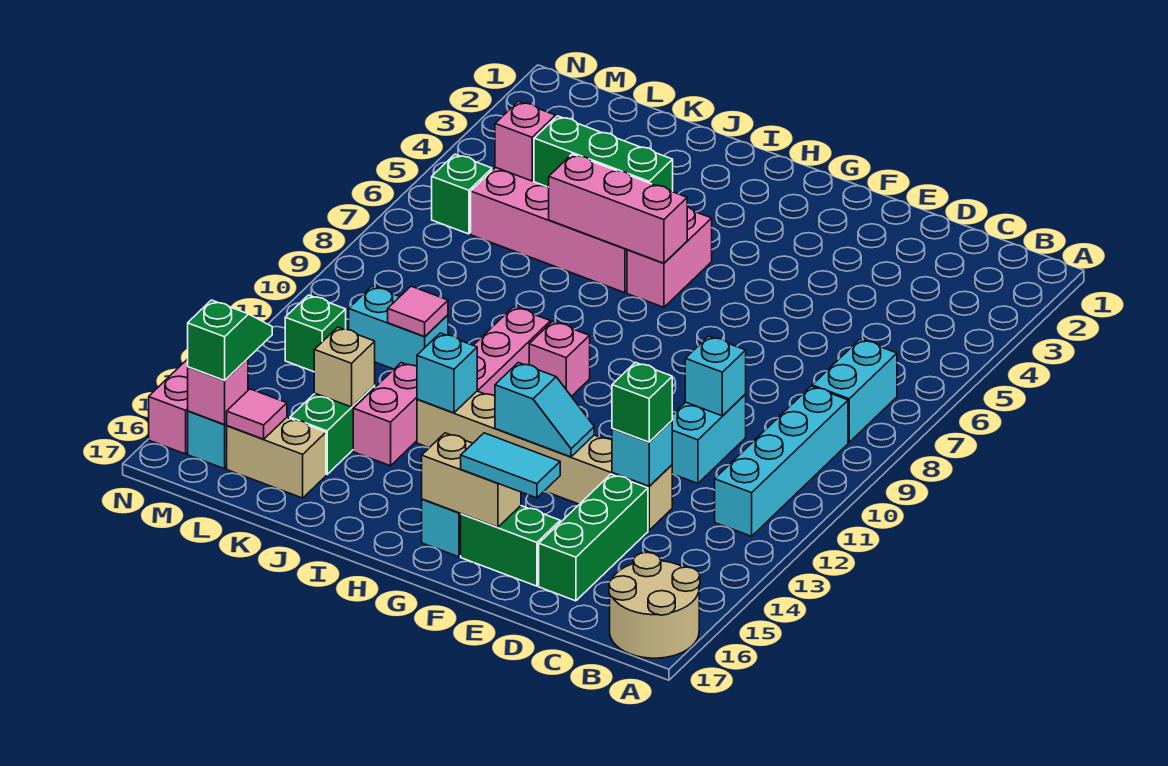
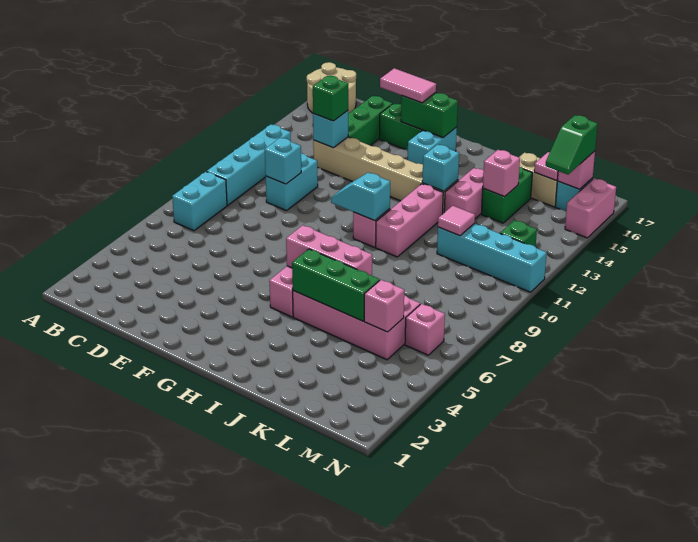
cyan tile E16:F16 level 3 -> pink tile E16:F16 level 3
cyan slope F13:G13 level 2 top G -> cyan slope G10:H10 level 2 top H
tan brick F16:G16 level 2 -> green brick F16:G16 level 2
cyan brick K11:L11 level 1 -> cyan brick K11:N11 level 1
tan brick K14 level 2 -> pink brick K14 level 2
green brick M6 level 1 -> pink brick M6 level 1

